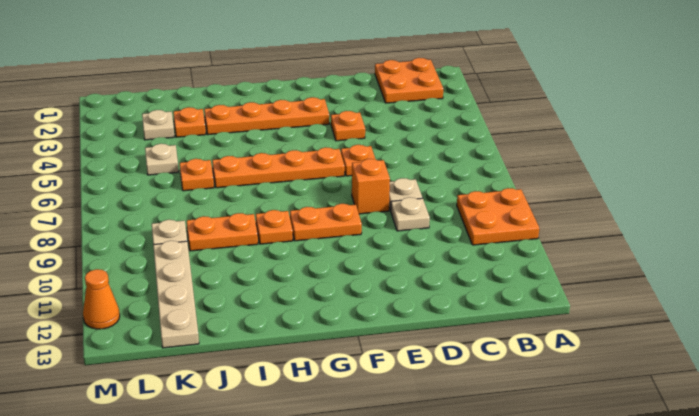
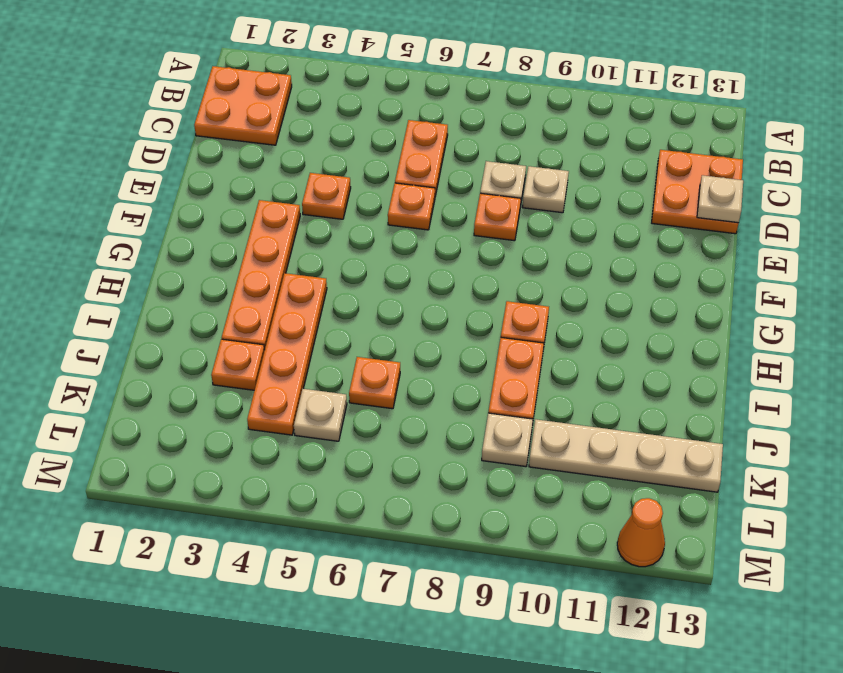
orange plate A9:B10 level 1 -> orange plate C12:D13 level 1
orange brick E8 level 1 -> orange plate E8 level 1
orange plate F6:I6 level 1 -> orange plate H4:K4 level 1
orange plate F9:G9 level 1 -> orange plate C6:D6 level 1
tan plate K3 level 1 -> tan plate D13 level 2

